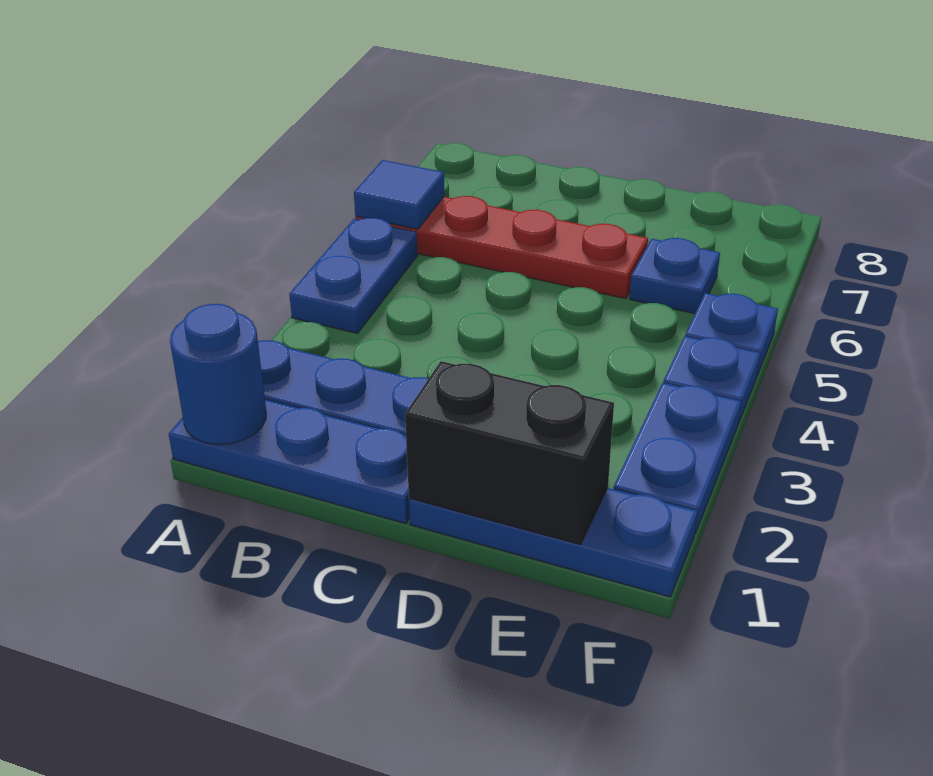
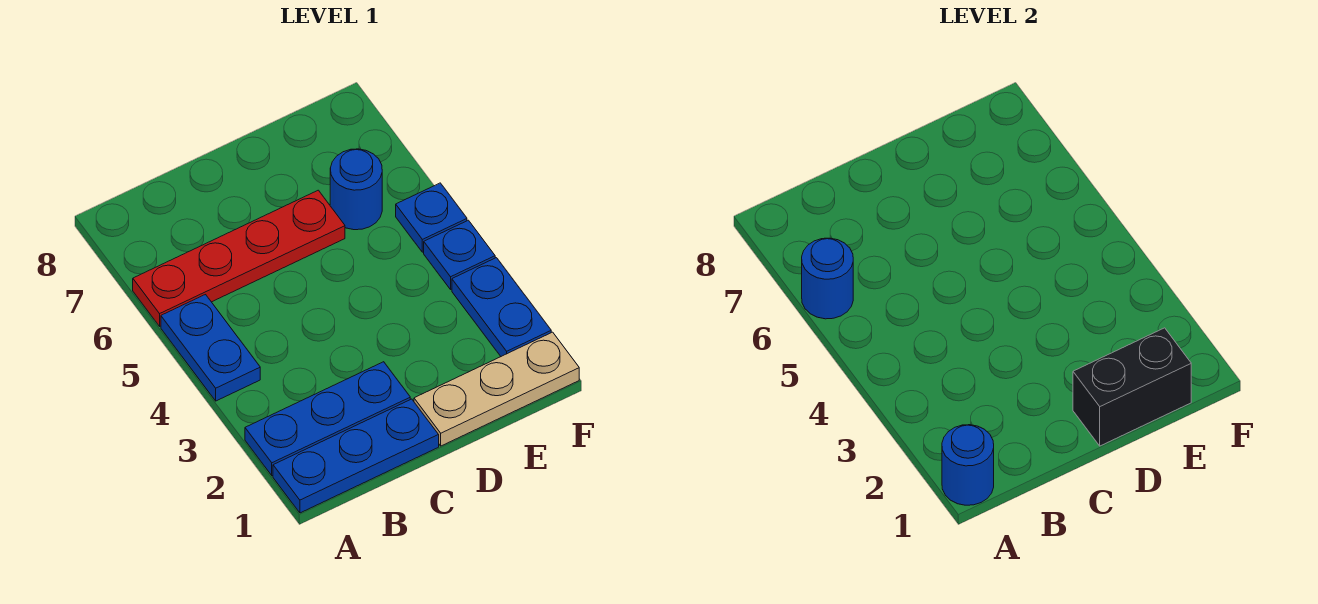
blue tile A6 level 2 -> blue round brick A6 level 2
blue plate D1:F1 level 1 -> tan plate D1:F1 level 1
blue plate E6 level 1 -> blue round brick E6 level 1

